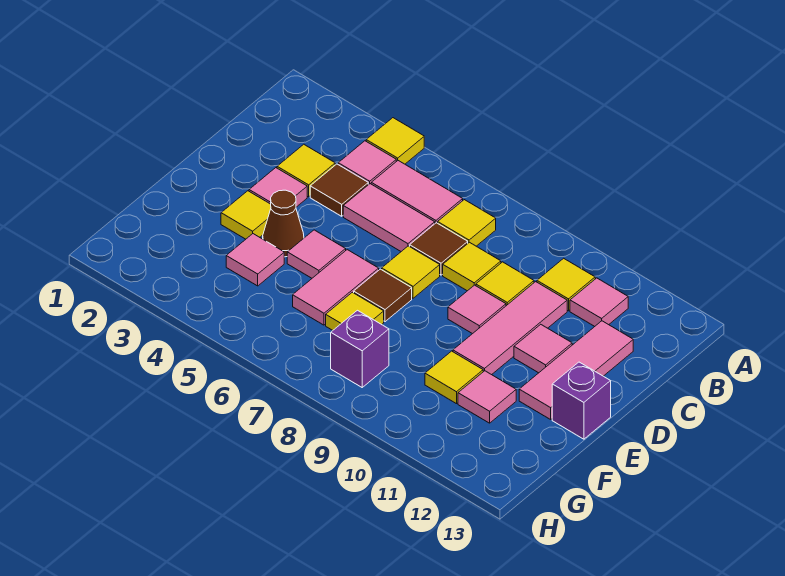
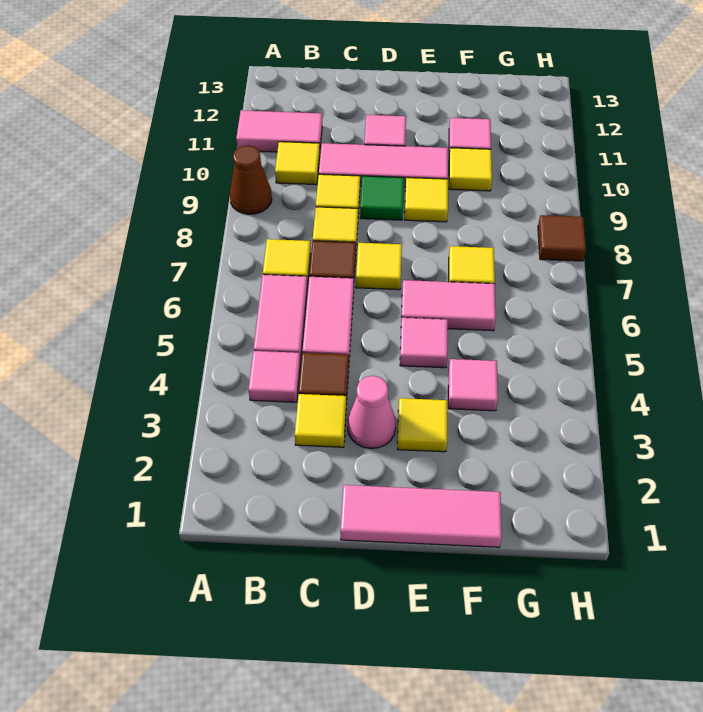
yellow tile A4 level 1 -> yellow tile E9 level 1
pink tile B11 level 1 -> pink tile A11:B11 level 1
pink tile C12:E12 level 1 -> pink tile D1:F1 level 1
pink tile D3 level 1 -> pink cone D3 level 1
pink tile D9 level 1 -> green tile D9 level 1
brown cone E4 level 1 -> brown cone A9 level 1
brown tile E7 level 1 -> brown tile H8 level 1
purple brick E13 level 1 -> none
purple brick G8 level 1 -> none

